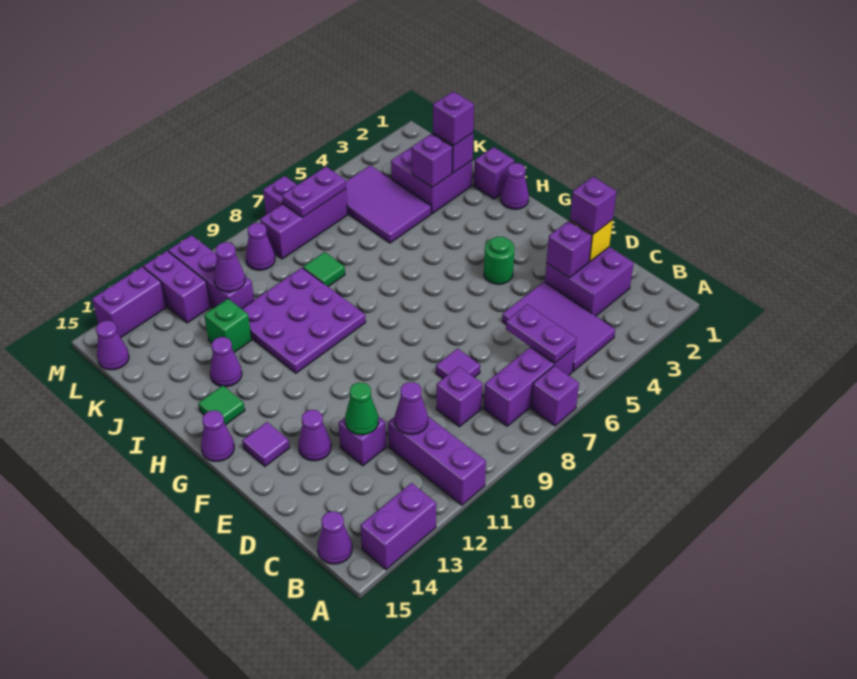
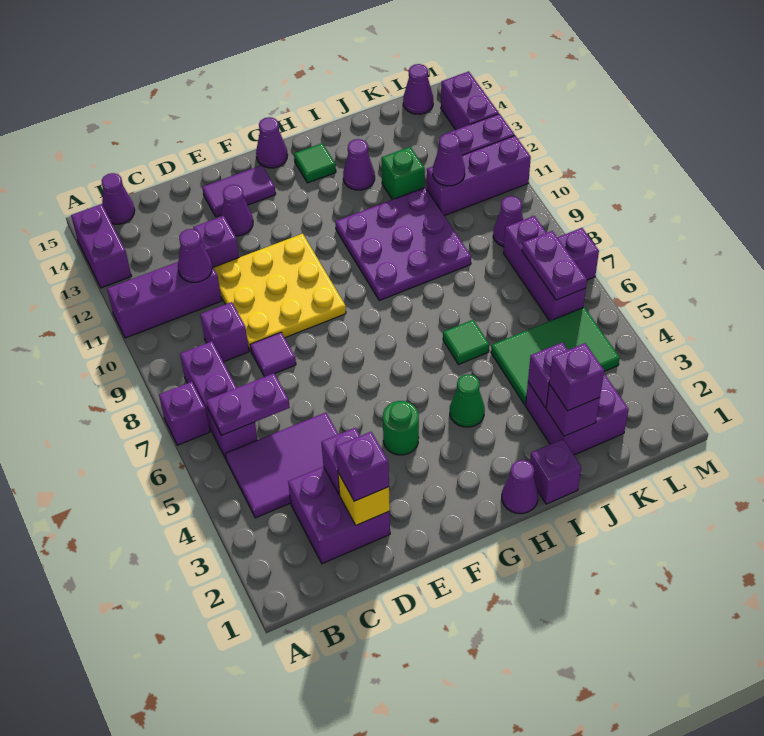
none -> yellow plate D9:F11 level 1
green cone D12 level 2 -> green cone H4 level 1
purple tile F14 level 1 -> purple tile E14:F14 level 1
purple tile J4:L5 level 1 -> green tile J4:L5 level 1
green tile J8 level 1 -> green tile I6 level 1

